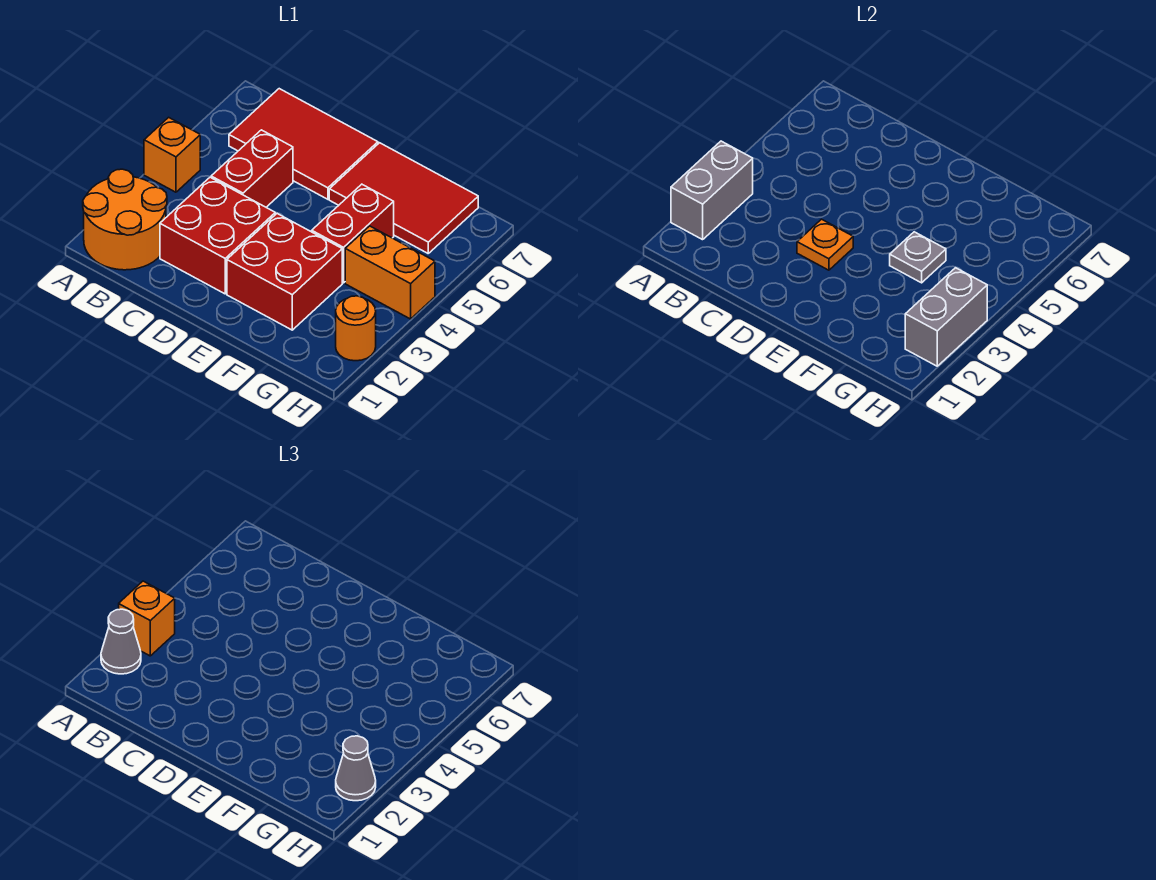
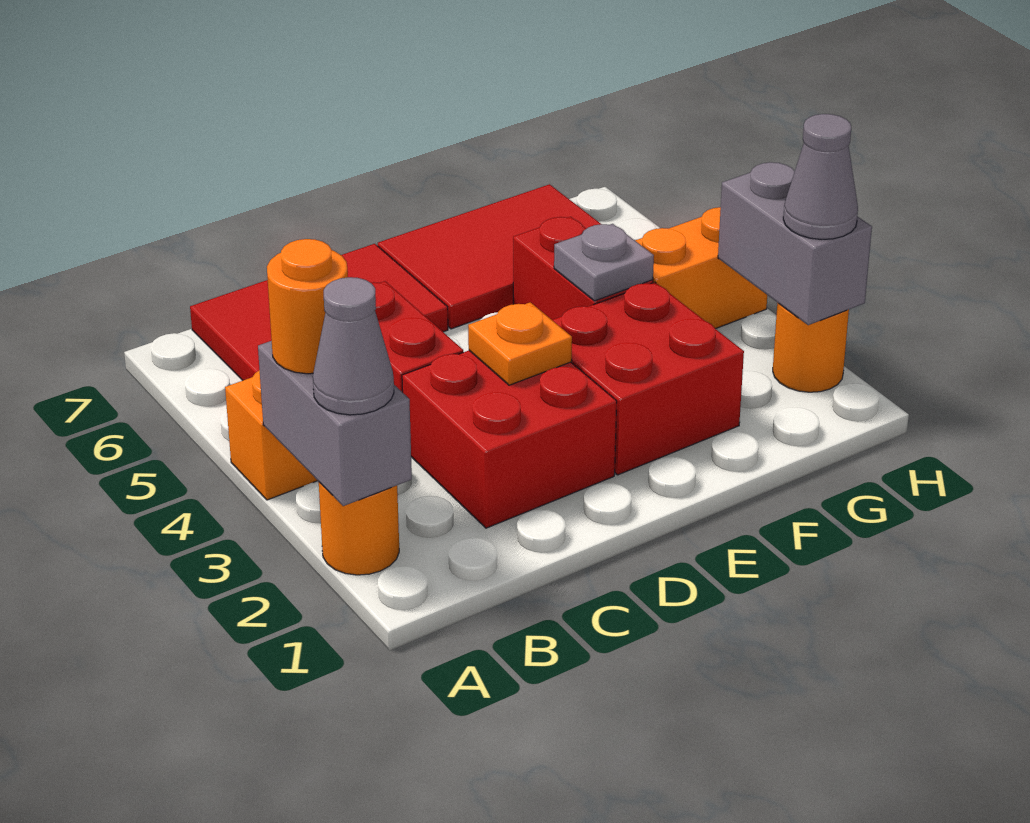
orange round brick A1:B2 level 1 -> orange round brick A2 level 1
orange brick A3 level 3 -> orange round brick A3 level 3

